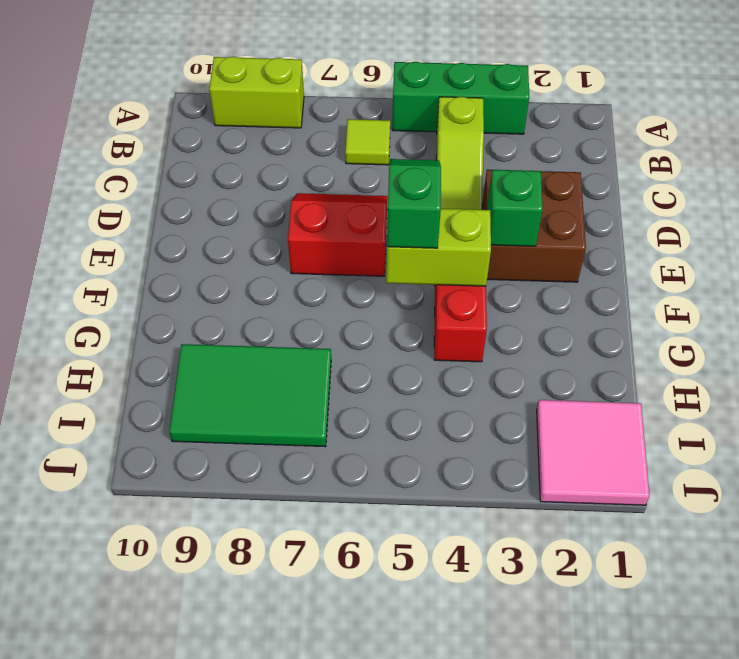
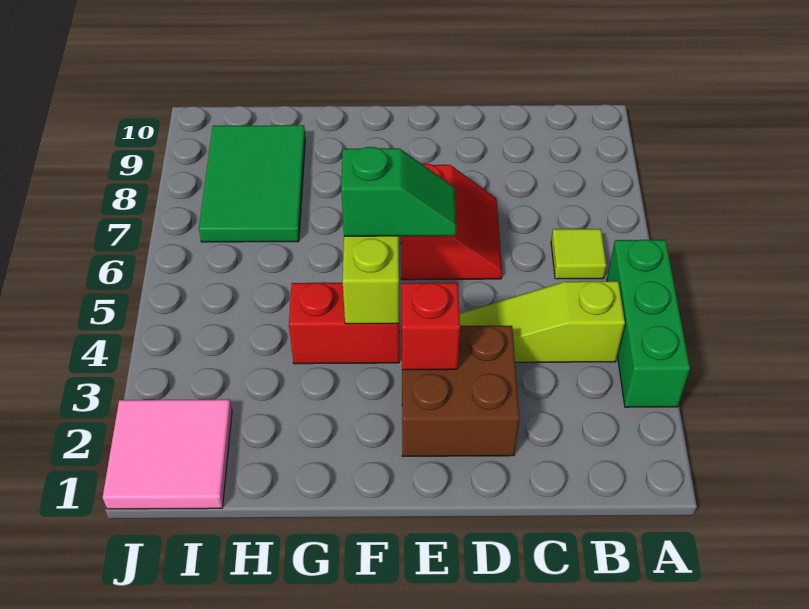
lime brick A8:A9 level 1 -> none
green brick E3 level 2 -> red brick E3 level 2

